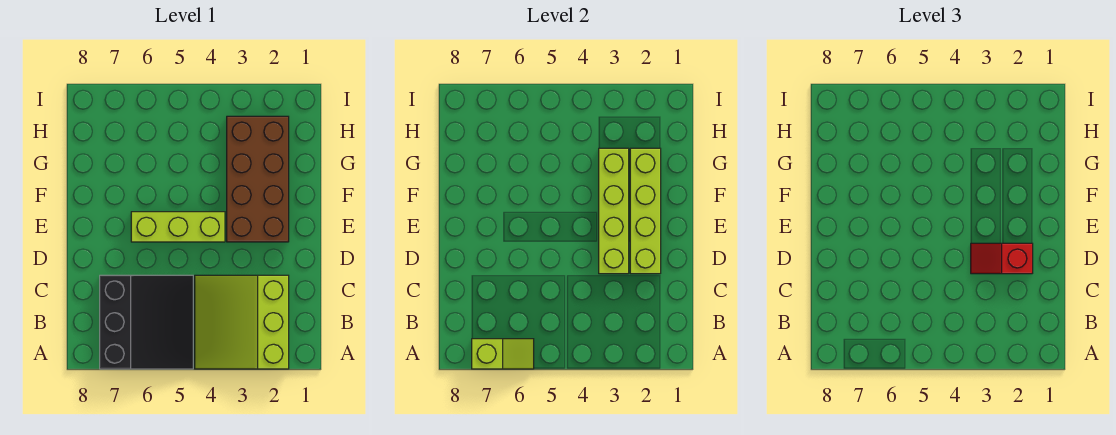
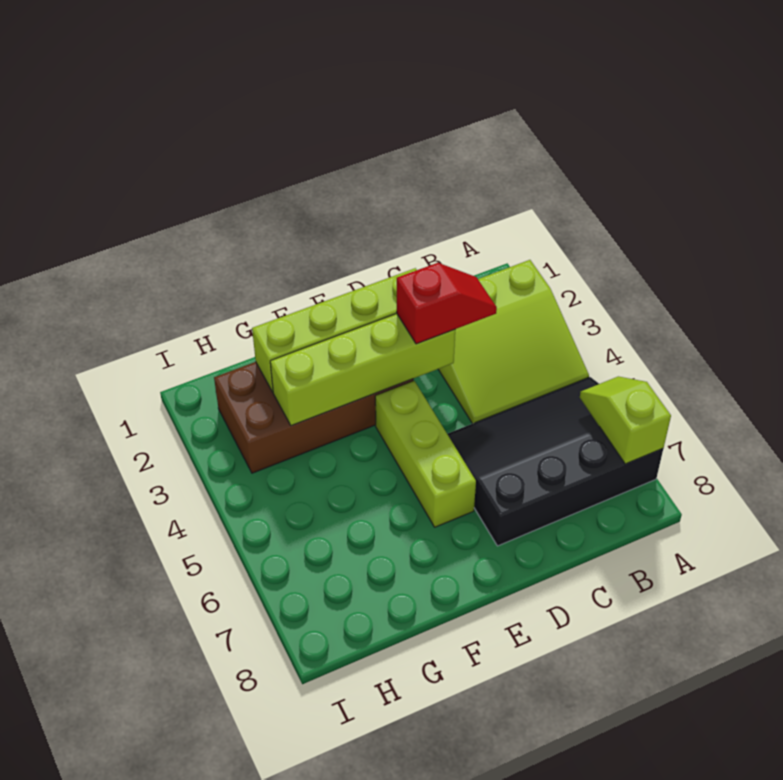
black slope A5:C7 level 1 top 7 -> black slope A5:D7 level 1 top 7
red slope D2:D3 level 3 top 2 -> red slope C3:D3 level 3 top D

